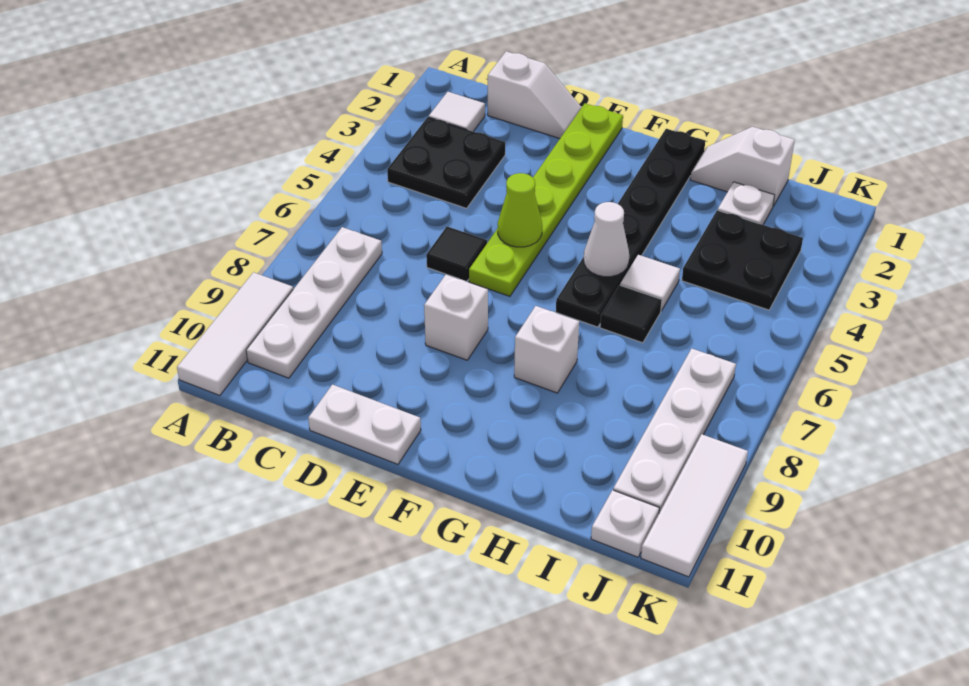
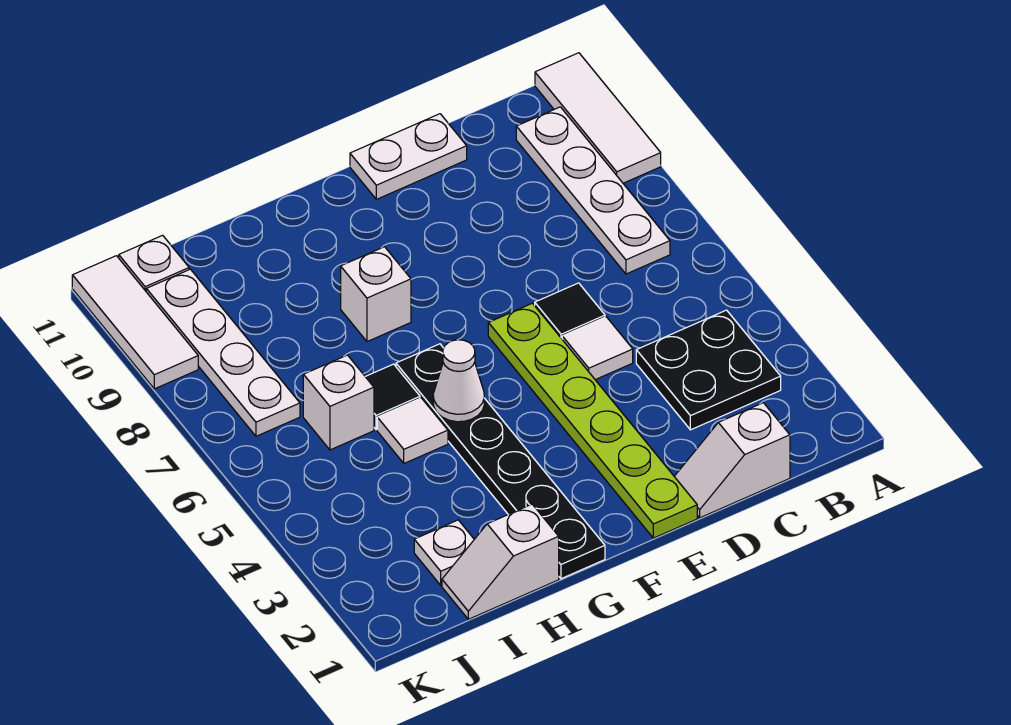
white tile B2 level 1 -> white tile D5 level 1
lime cone E5 level 2 -> none
white brick E8 level 1 -> white brick I6 level 1
white slope H1:I1 level 1 top I -> white slope H1:I1 level 1 top H
black plate I3:J4 level 1 -> none

